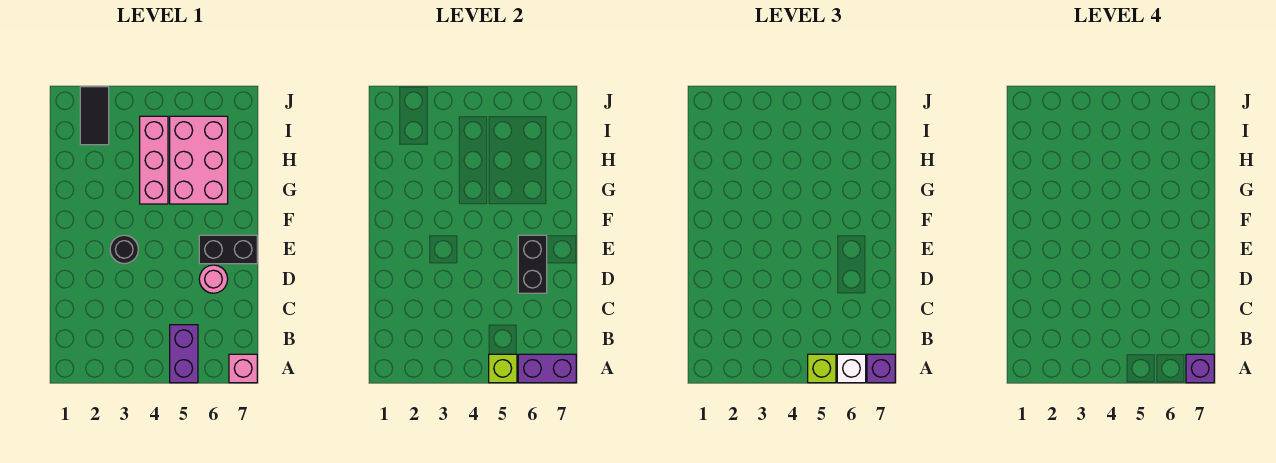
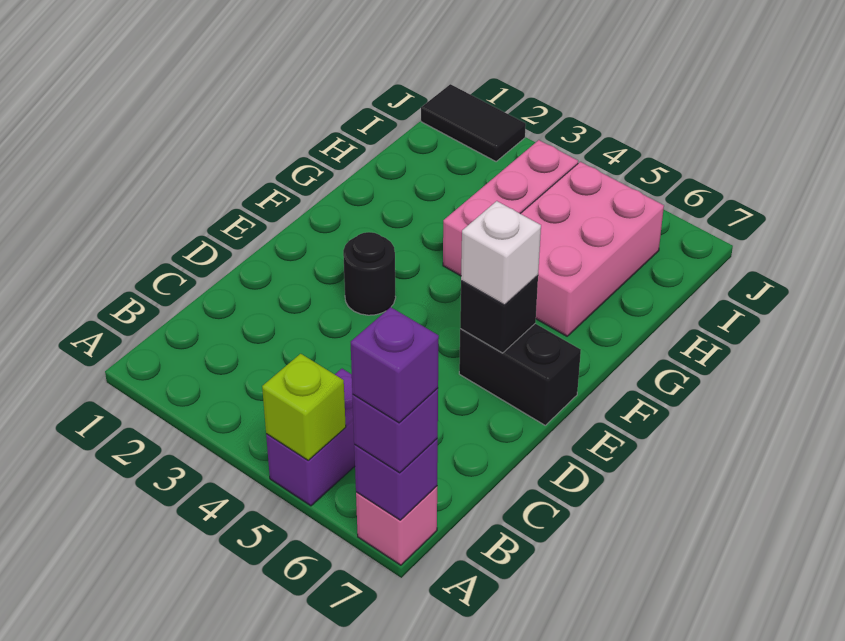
lime brick A5 level 3 -> none
purple brick A6:A7 level 2 -> purple brick A7 level 2
white brick A6 level 3 -> white brick E6 level 3
pink round brick D6 level 1 -> none
black brick D6:E6 level 2 -> black brick E6 level 2
black tile I2:J2 level 1 -> black tile J1:J2 level 1

